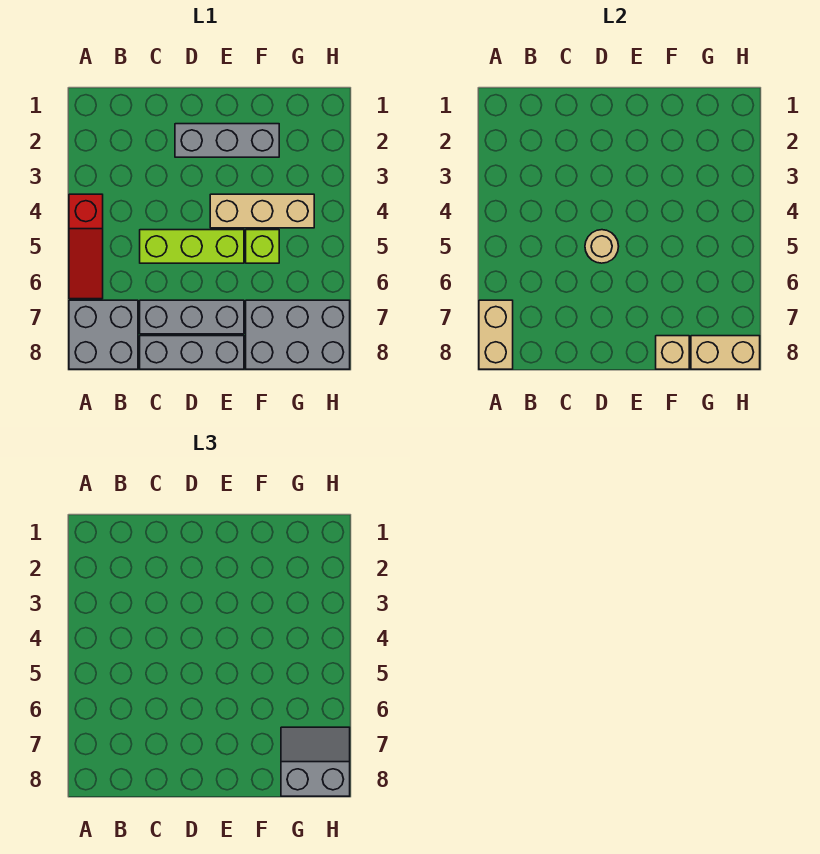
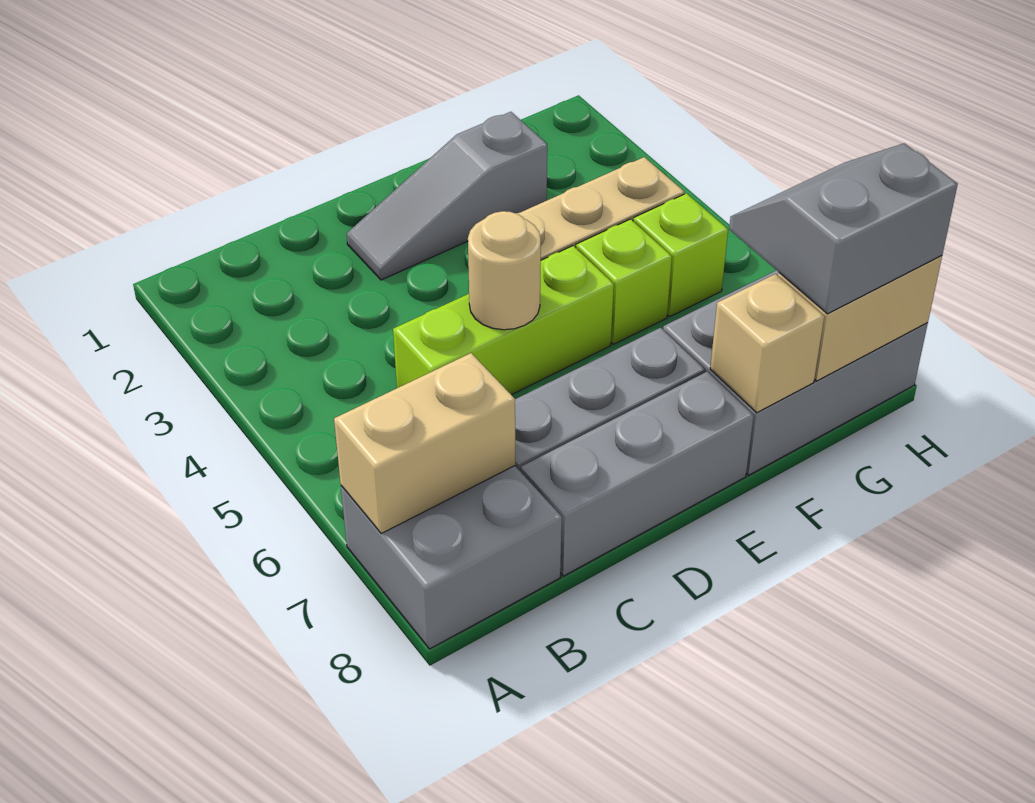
red slope A4:A6 level 1 top 4 -> none
tan brick A7:A8 level 2 -> tan brick A7:B7 level 2
grey brick D2:F2 level 1 -> grey slope D2:F2 level 1 top F
none -> lime brick G5 level 1

